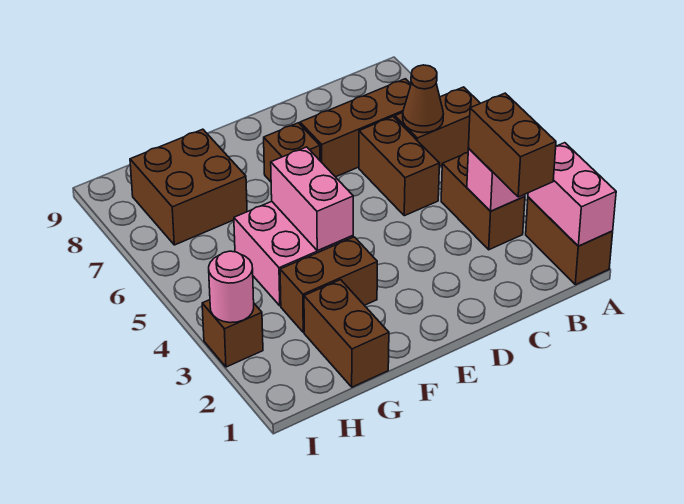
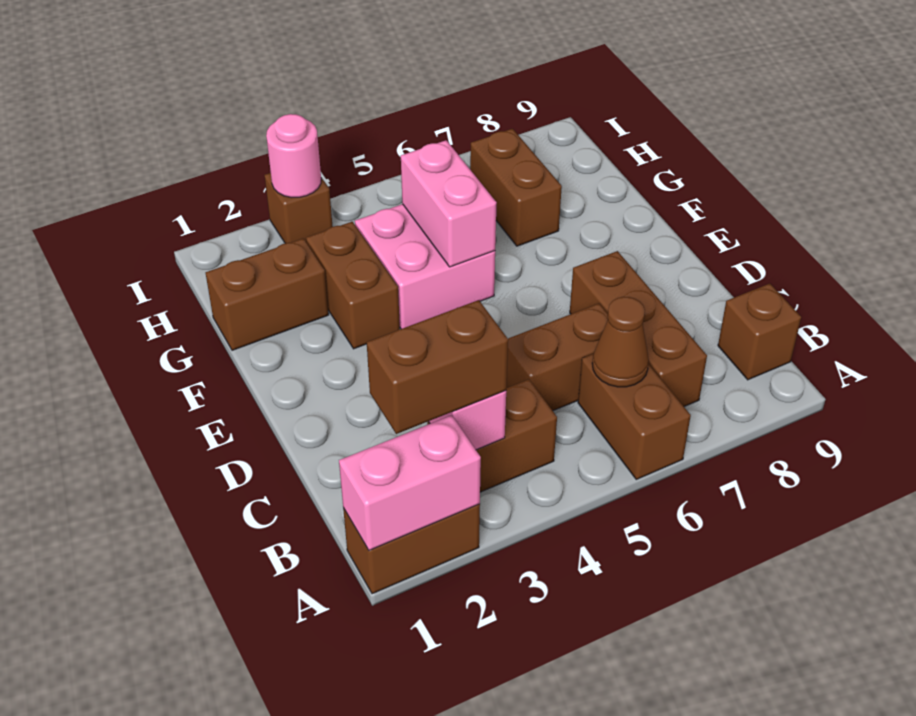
brown brick E7 level 1 -> brown brick B9 level 1
pink brick F4:F5 level 2 -> pink brick F5:G5 level 2
brown brick G7:H8 level 1 -> brown brick G7:H7 level 1

